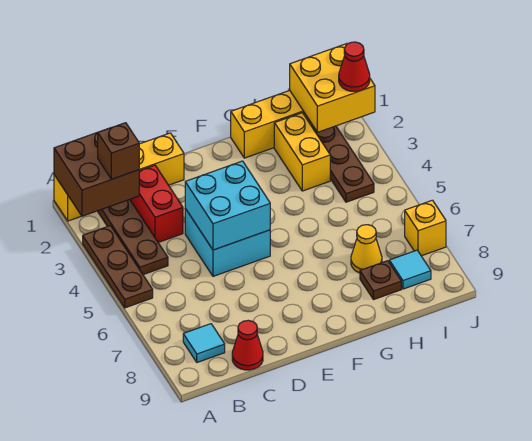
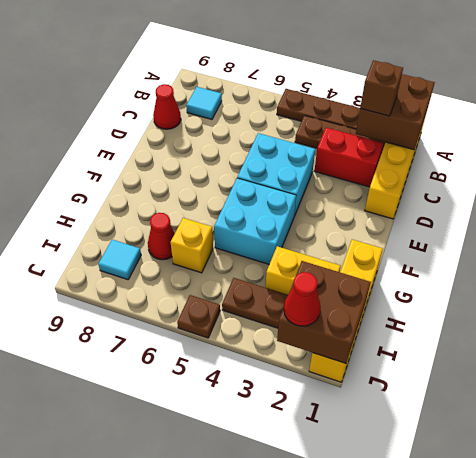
cyan brick D4:E5 level 2 -> cyan brick F4:G5 level 1
yellow cone H7 level 1 -> red cone H7 level 1
brown plate H8 level 1 -> brown plate J5 level 1
yellow brick I1:J2 level 2 -> brown brick I1:J2 level 2
yellow brick J7 level 1 -> yellow brick H6 level 1

